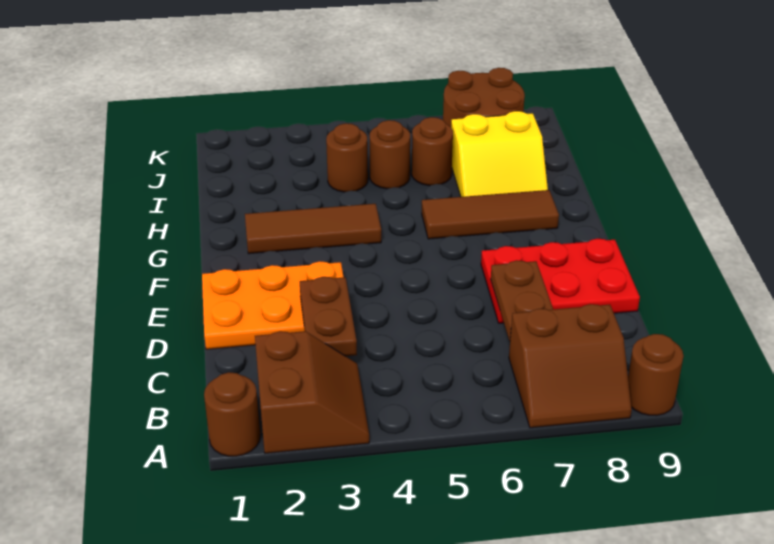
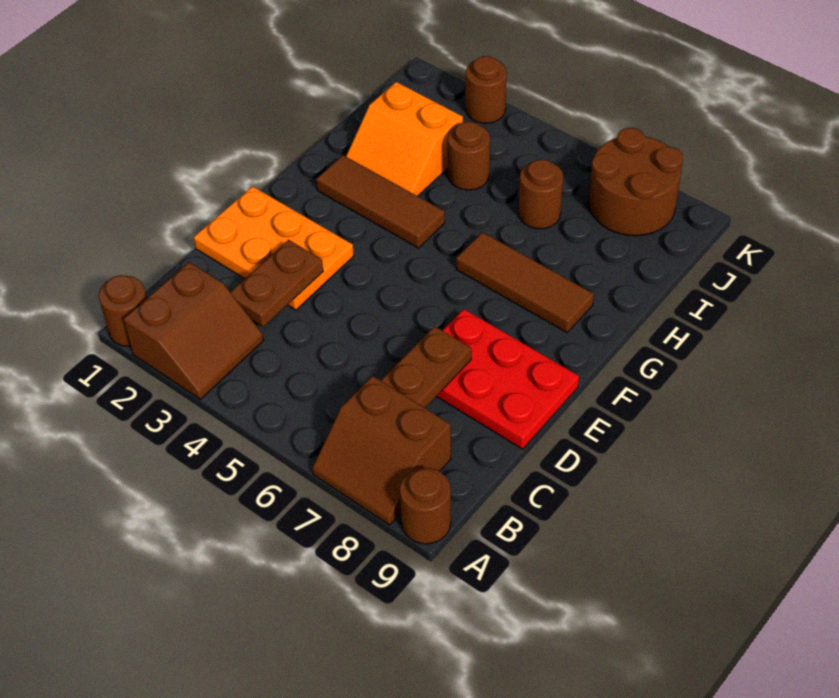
none -> orange slope H2:I3 level 1 top I
yellow slope H7:I8 level 1 top I -> none
brown round brick I5 level 1 -> brown round brick K3 level 1

